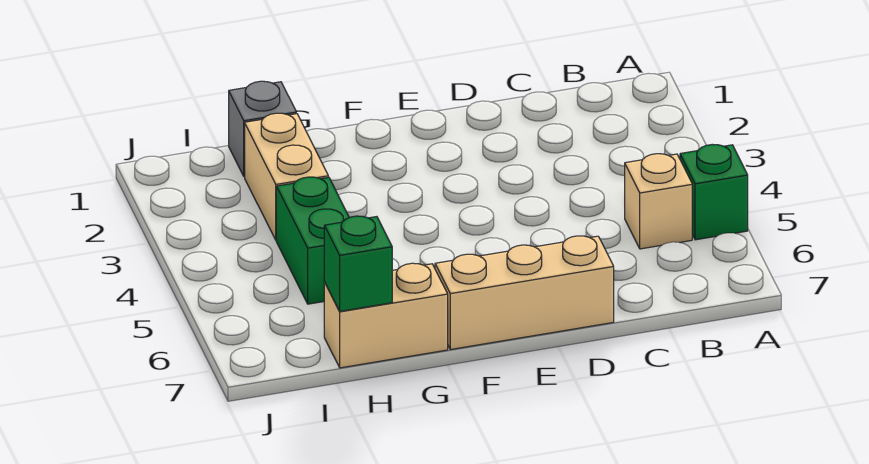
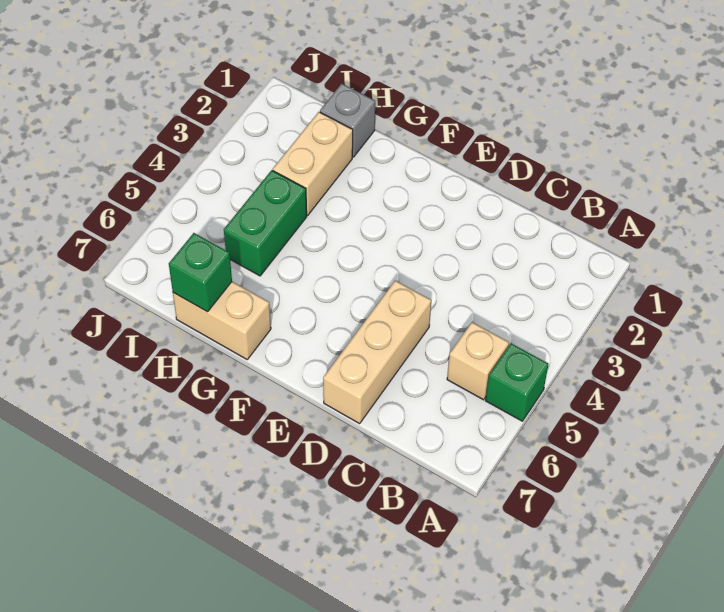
tan brick D7:F7 level 1 -> tan brick D5:D7 level 1

